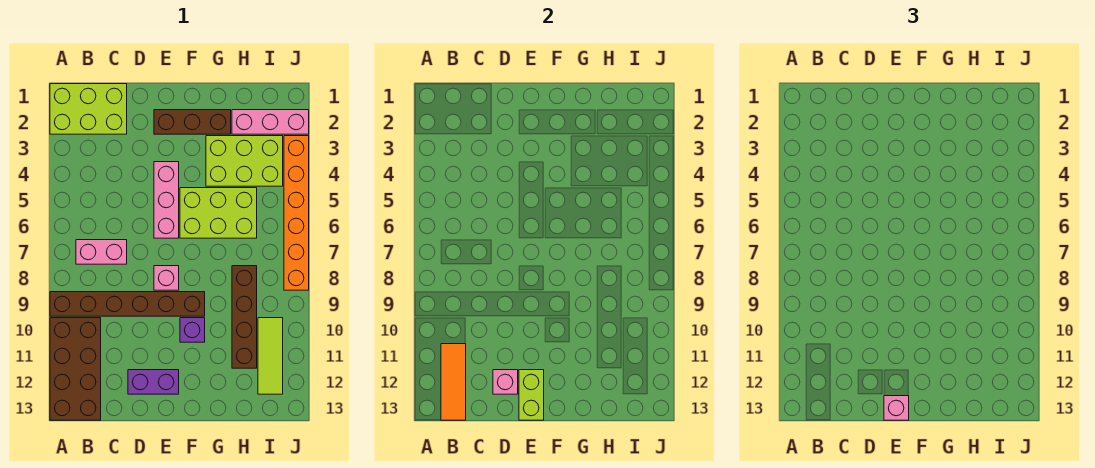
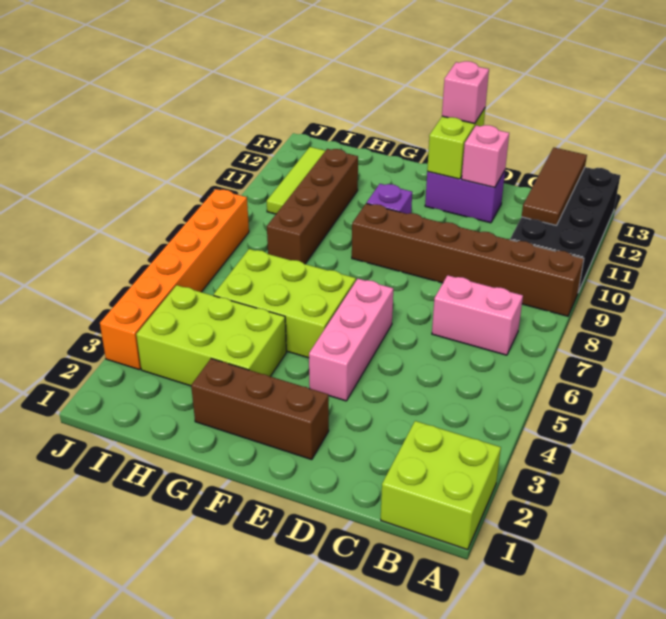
lime brick A1:C2 level 1 -> lime brick A1:B2 level 1
brown brick A10:B13 level 1 -> black brick A10:B13 level 1
orange tile B11:B13 level 2 -> brown tile B11:B13 level 2
pink brick E8 level 1 -> none
pink brick H2:J2 level 1 -> none

